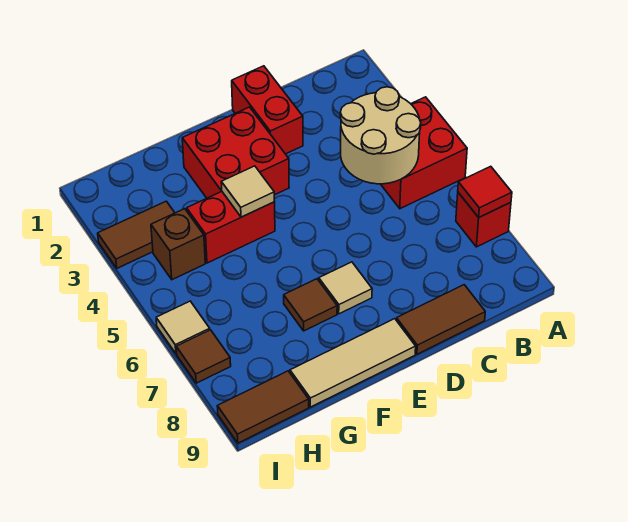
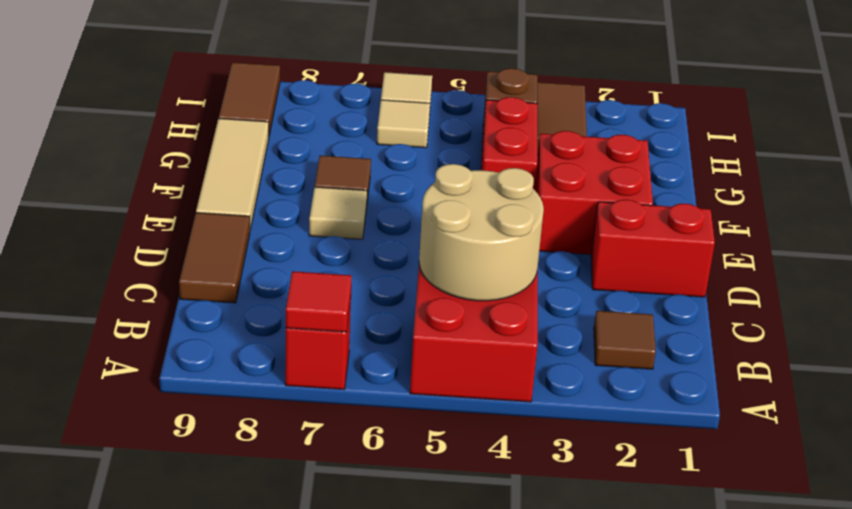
tan tile F4 level 2 -> tan tile H6 level 1
brown tile I7 level 1 -> brown tile B2 level 1

